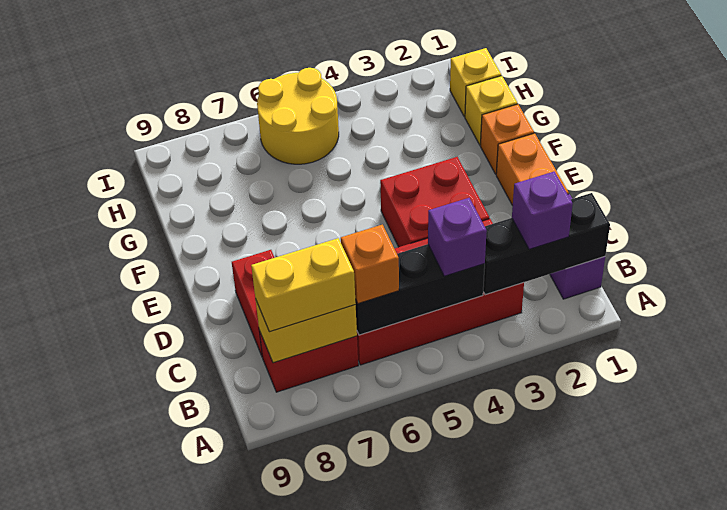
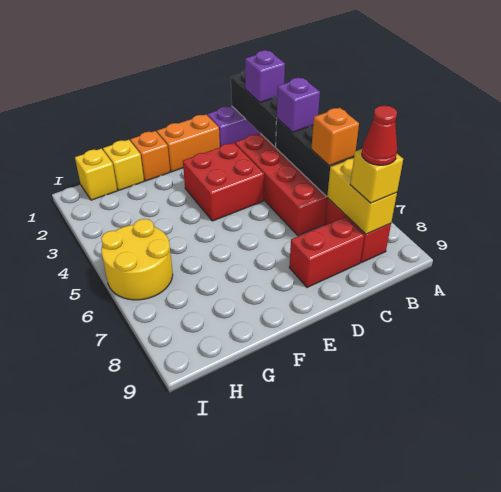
yellow brick B7:B8 level 3 -> yellow brick B8 level 3
none -> red cone B8 level 4

